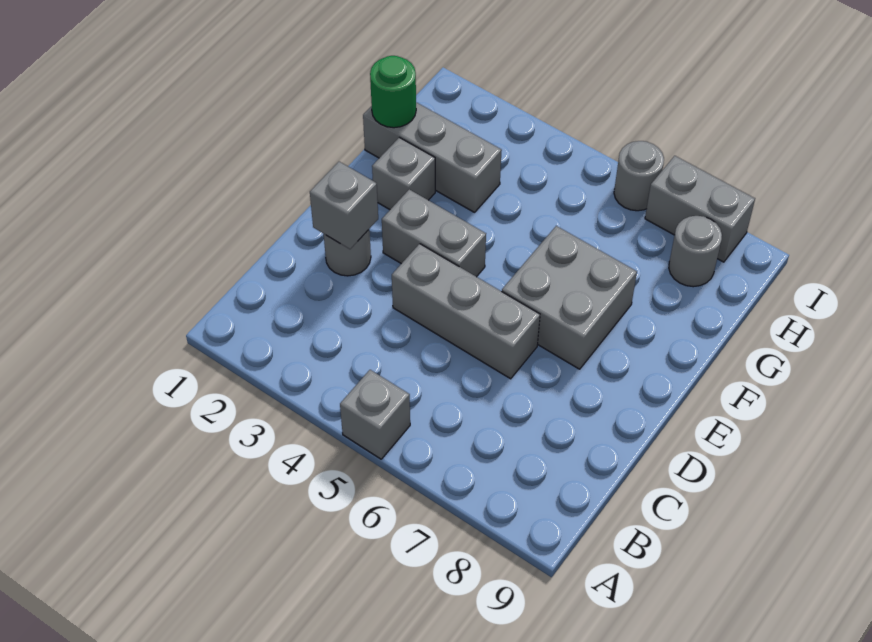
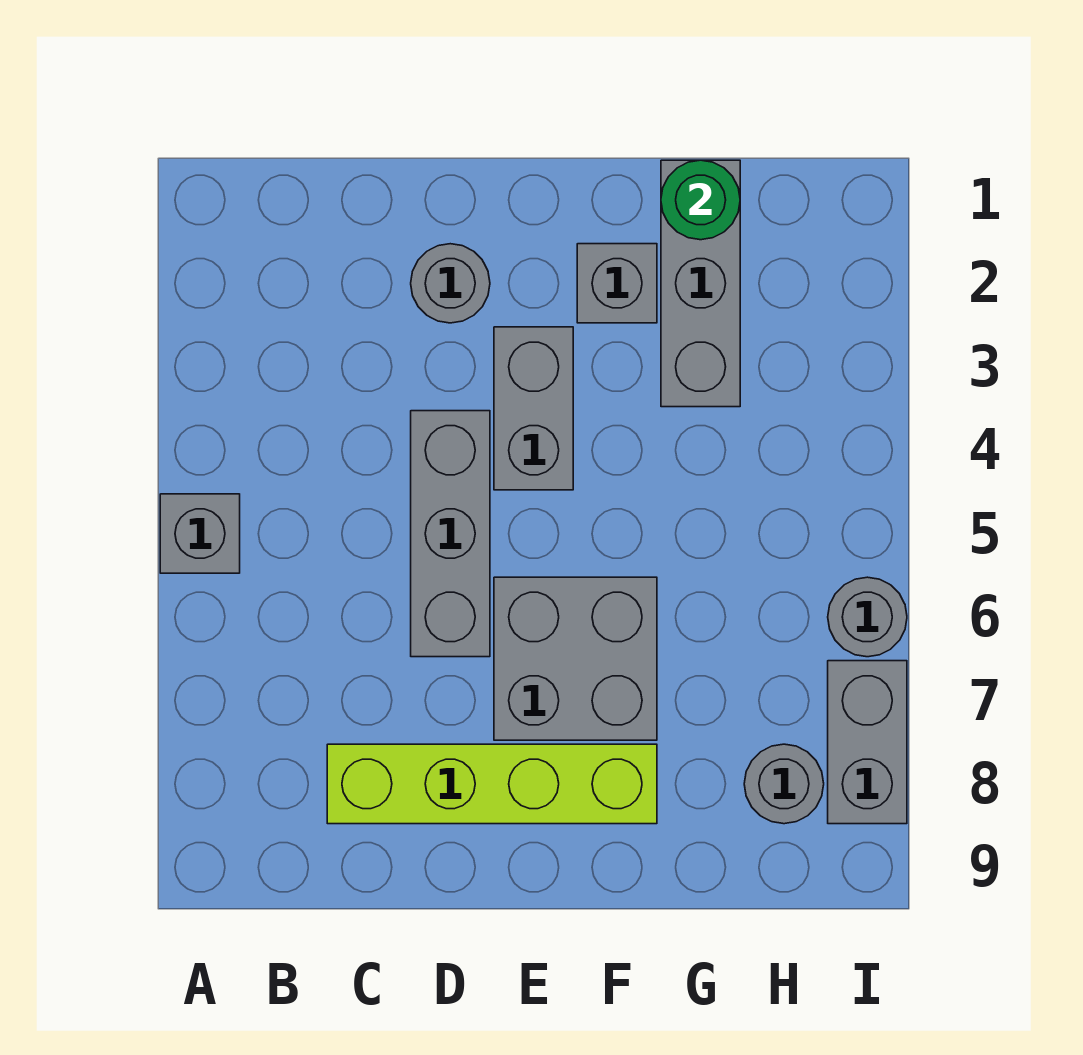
none -> lime brick C8:F8 level 1
grey brick D2 level 2 -> none

